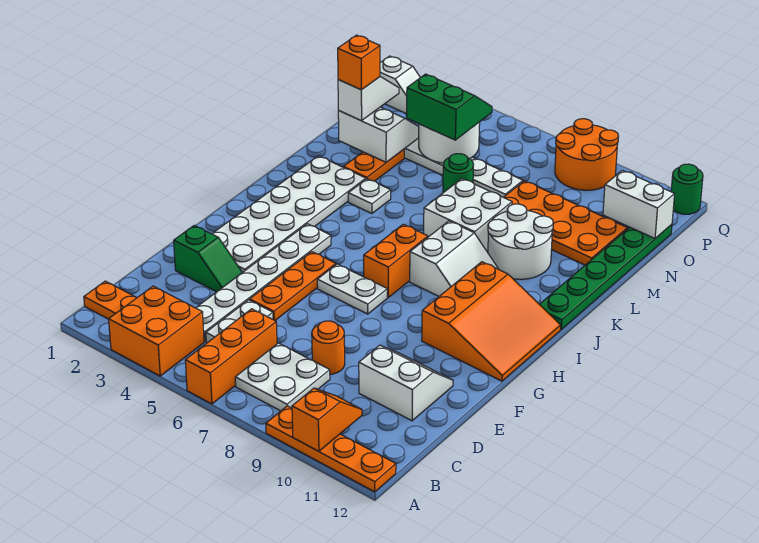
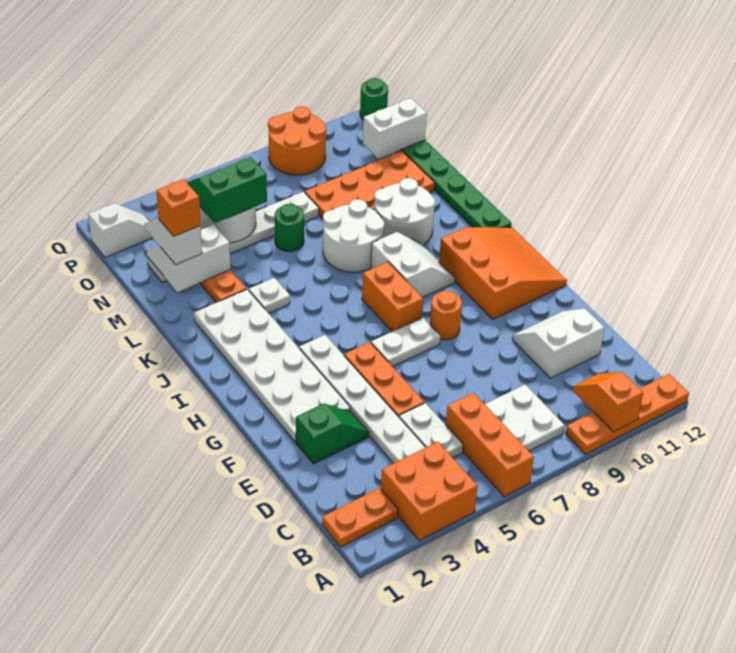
orange round brick D8 level 1 -> orange round brick G8 level 1
white brick K7:L8 level 1 -> white round brick K7:L8 level 1

